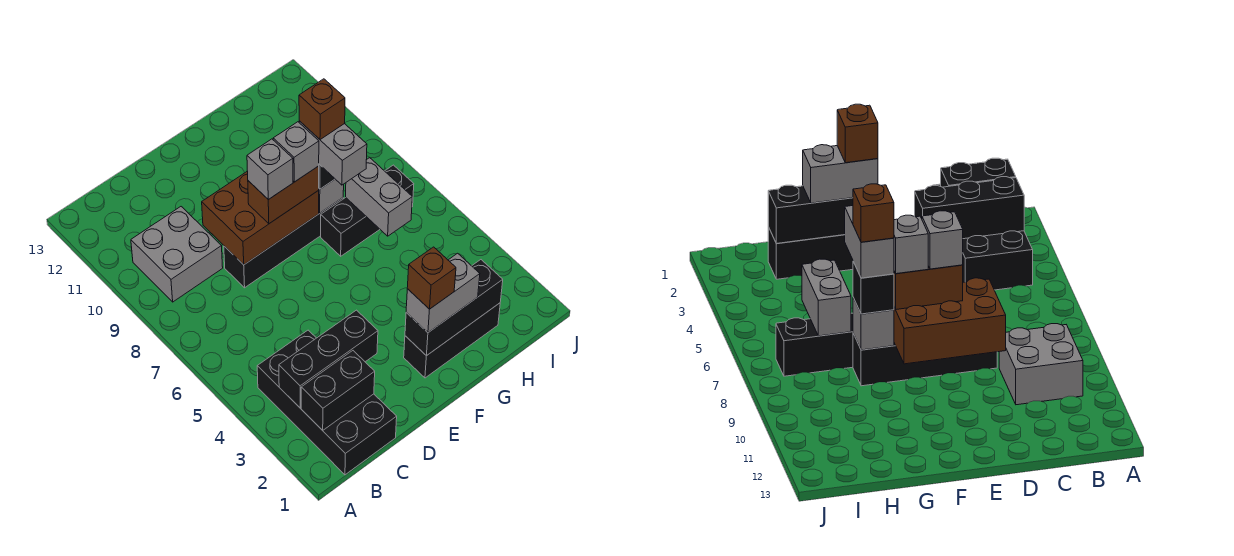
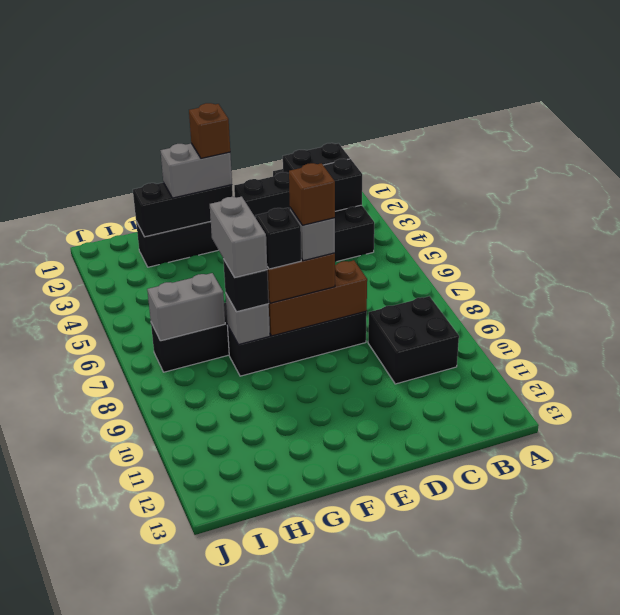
black brick B3:D3 level 2 -> black brick B3:E3 level 2
grey brick B9:C10 level 1 -> black brick B9:C10 level 1
brown brick D8:F9 level 2 -> brown brick D8:F8 level 2
grey brick F8 level 4 -> black brick F8 level 4
brown brick G8 level 5 -> brown brick E8 level 5
grey brick H6:H7 level 2 -> grey brick H7:I7 level 2

